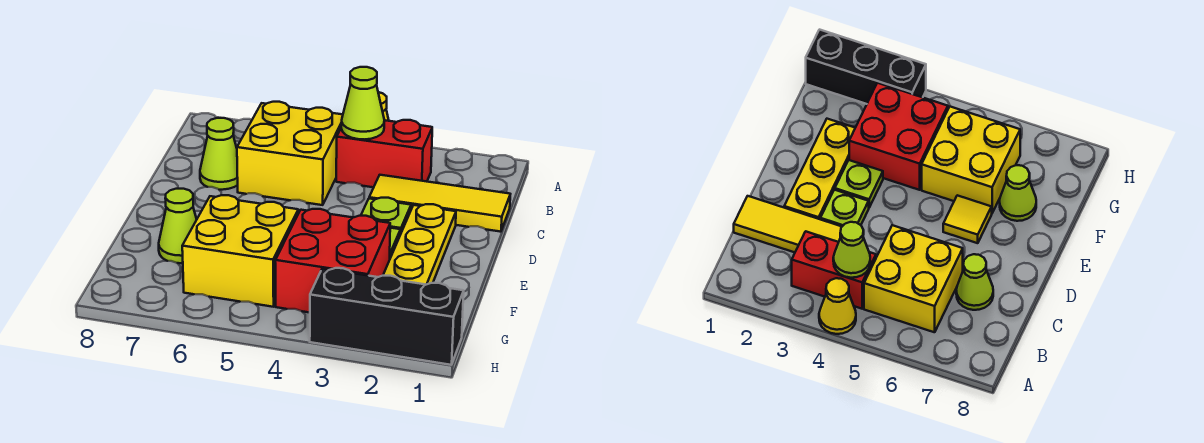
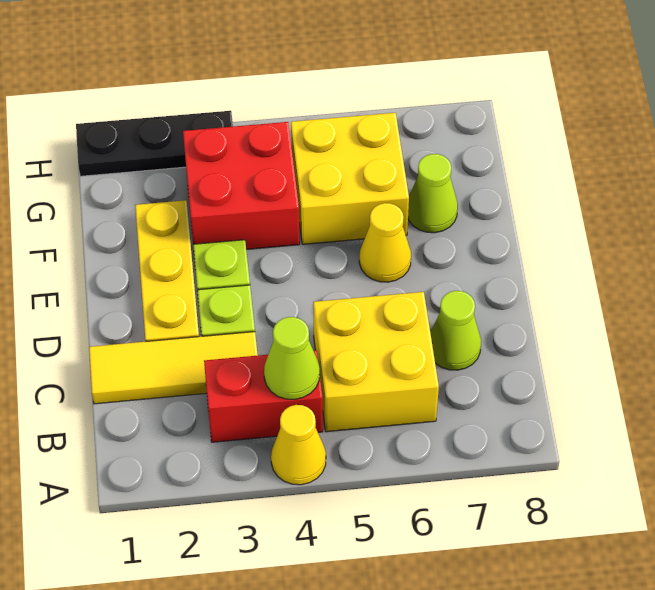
yellow tile E6 level 1 -> yellow cone E6 level 1
black brick H1:H3 level 1 -> black plate H1:H3 level 1

